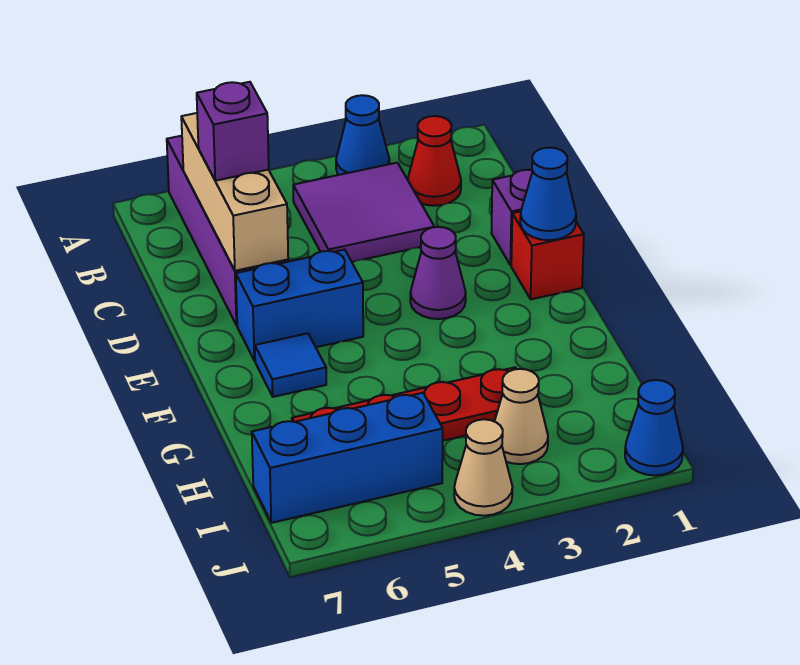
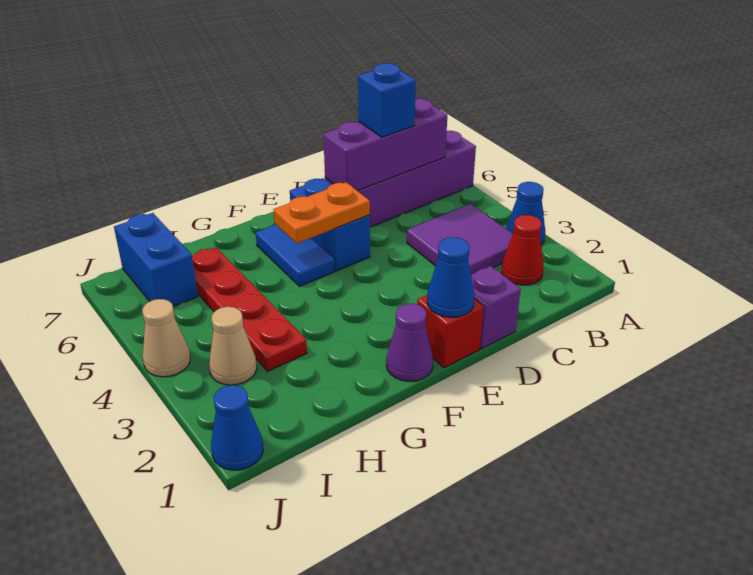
tan brick B6:D6 level 2 -> purple brick B6:D6 level 2
purple brick C6 level 3 -> blue brick C6 level 3
purple cone E3 level 1 -> purple cone F1 level 1
none -> orange plate E5:F5 level 2
blue tile F6 level 1 -> blue tile F5:F6 level 1
blue brick I5:I7 level 1 -> blue brick I6:I7 level 1

